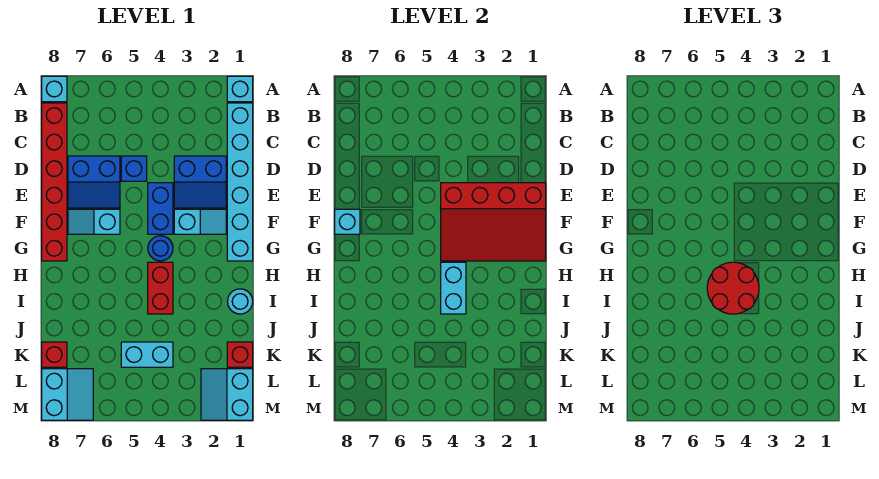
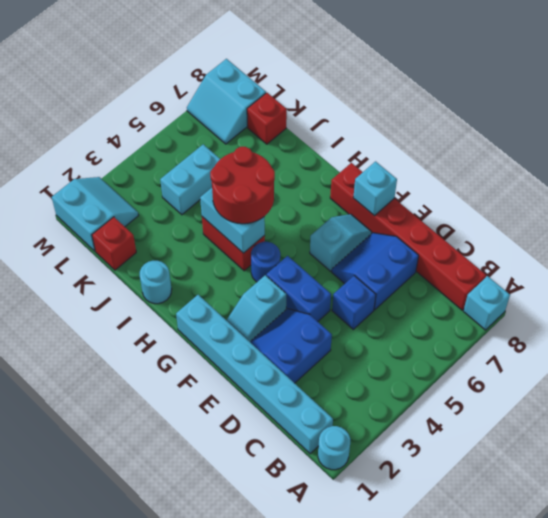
cyan brick A1 level 1 -> cyan round brick A1 level 1
red slope E1:G4 level 2 top E -> none

